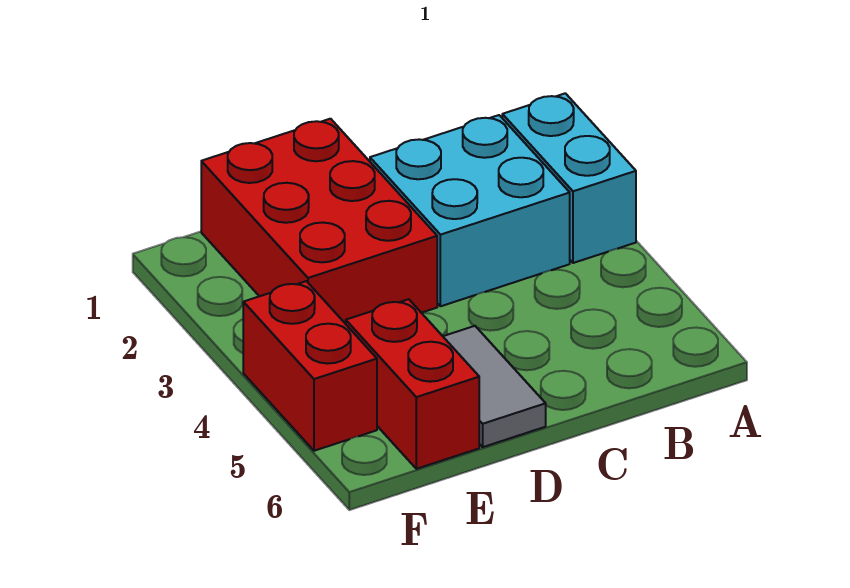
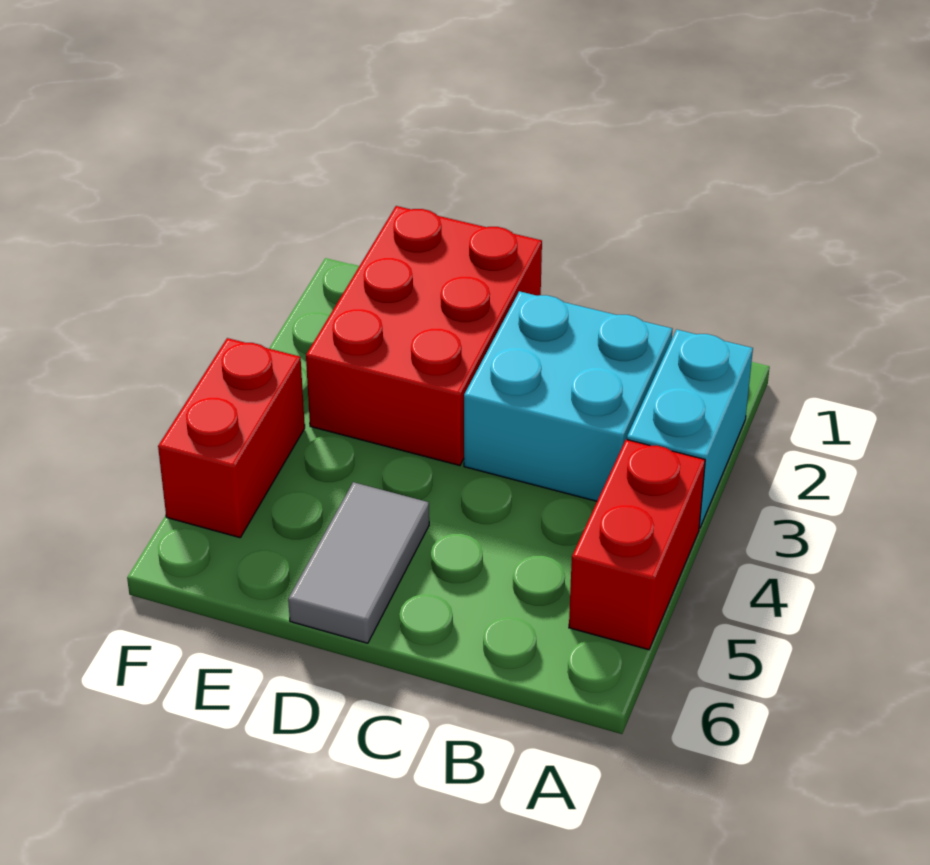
red brick E5:E6 level 1 -> red brick A4:A5 level 1

